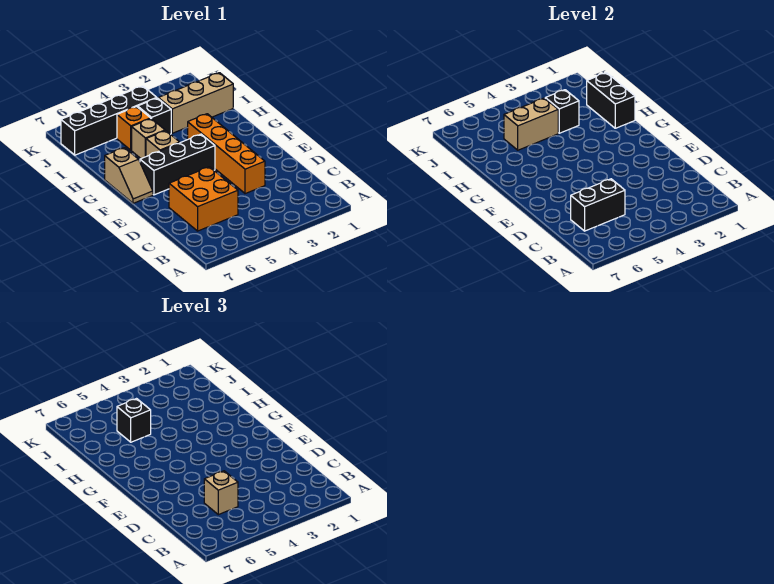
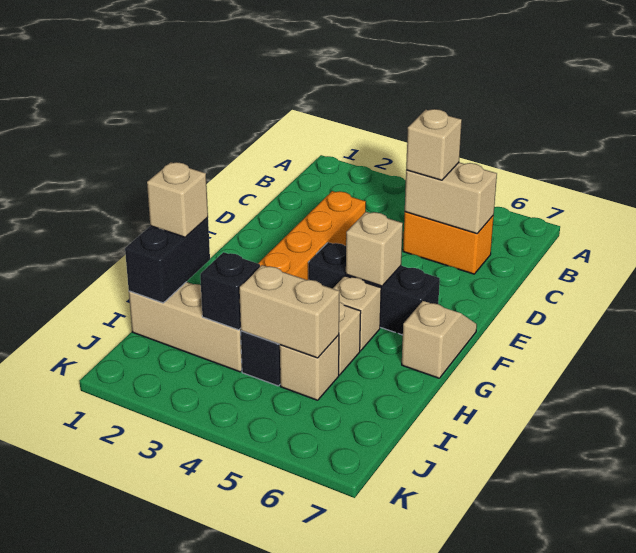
orange brick C5:D6 level 1 -> orange brick C5:C6 level 1
black brick C5:C6 level 2 -> tan brick C5:C6 level 2
none -> tan brick F5 level 2
none -> tan brick H1 level 3
orange brick I5 level 1 -> tan brick I5 level 1
black brick I5 level 3 -> none
black brick J4:J7 level 1 -> none

